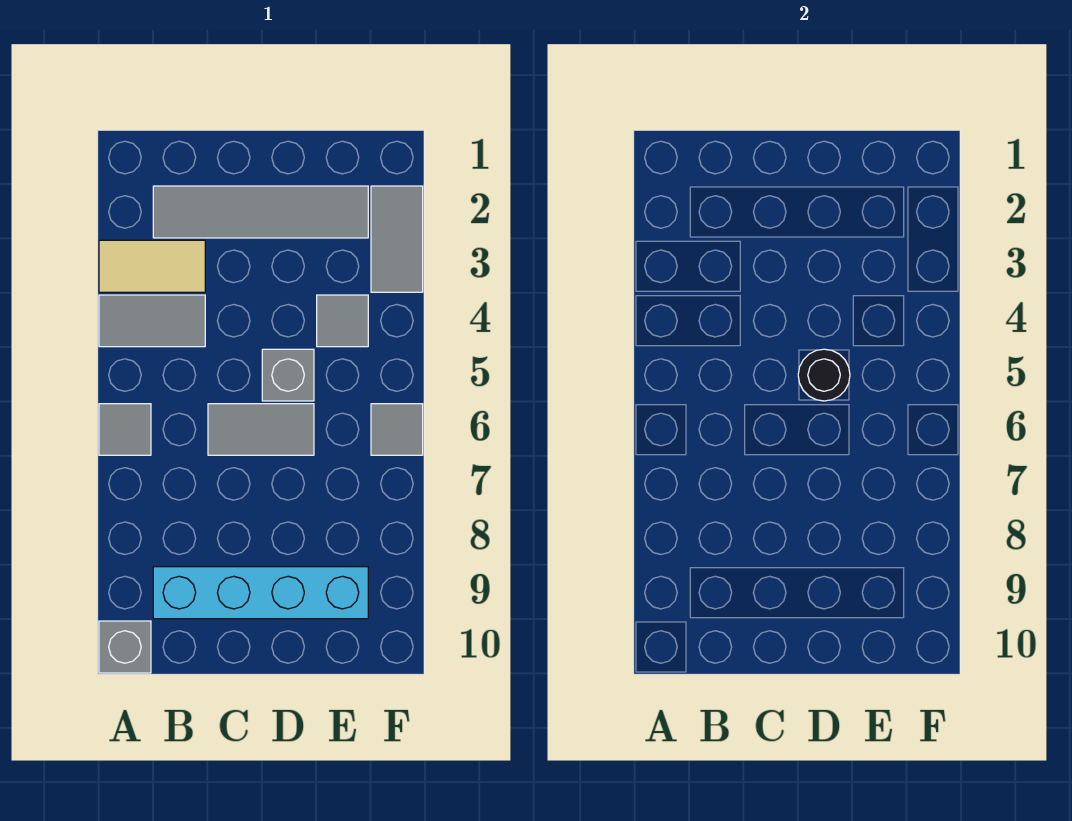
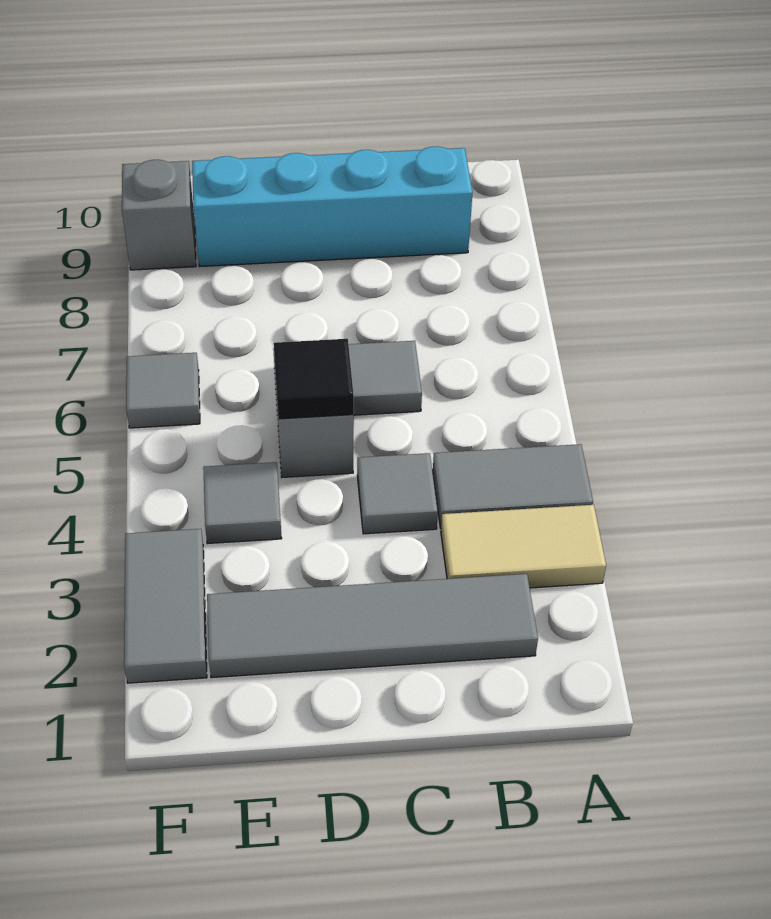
grey tile A6 level 1 -> grey tile C4 level 1
grey brick A10 level 1 -> grey brick F9 level 1
black round brick D5 level 2 -> black tile D5 level 2

